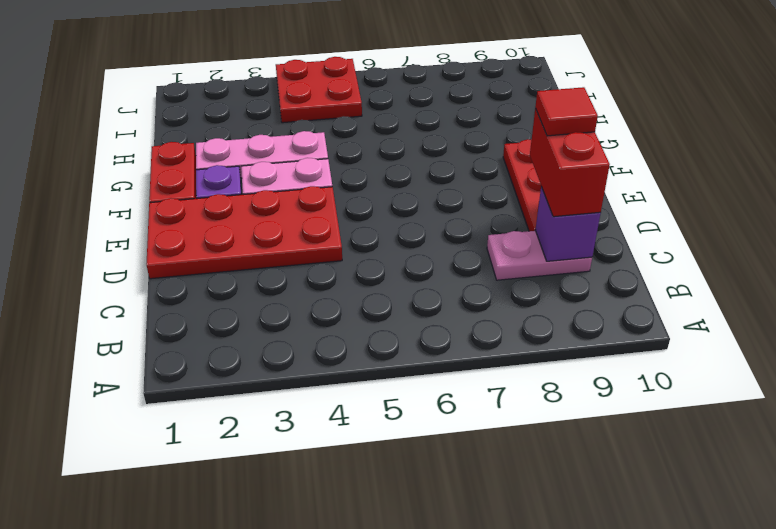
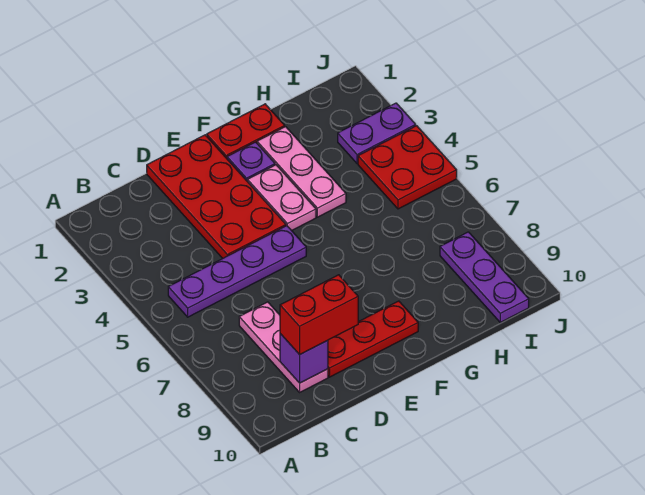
none -> purple plate B5:E5 level 1
pink plate C8:C9 level 1 -> pink plate C7:C9 level 1
red tile D9 level 4 -> none
none -> purple plate I3:J3 level 1
none -> purple plate I8:I10 level 1

